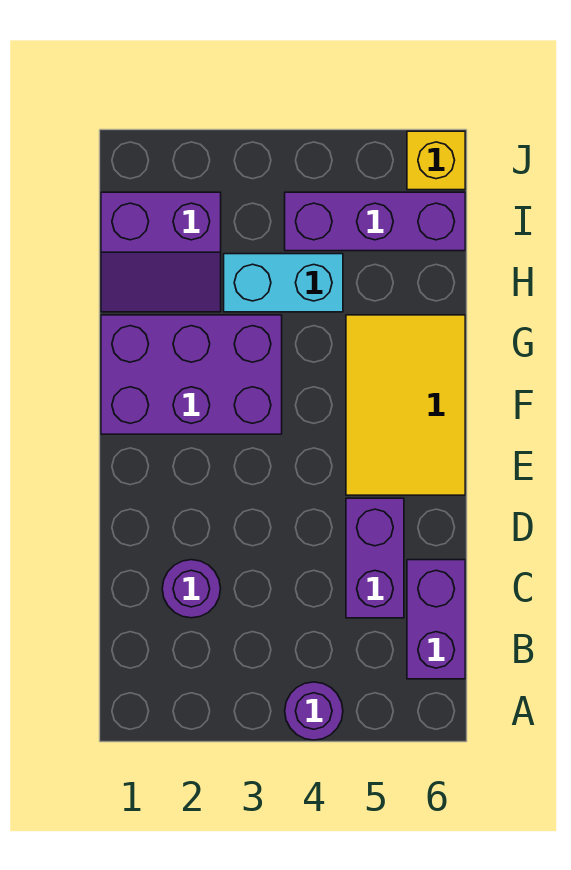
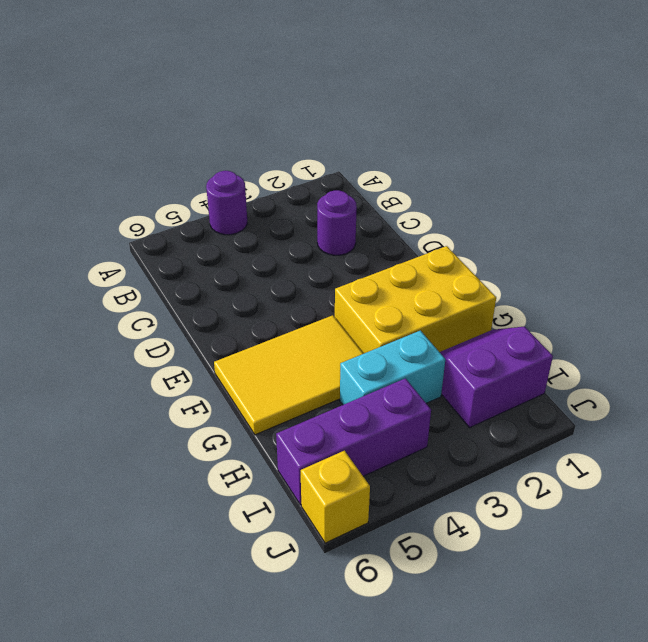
purple brick B6:C6 level 1 -> none
purple brick C5:D5 level 1 -> none
yellow tile E5:G6 level 1 -> yellow tile F4:G6 level 1
purple brick F1:G3 level 1 -> yellow brick F1:G3 level 1

